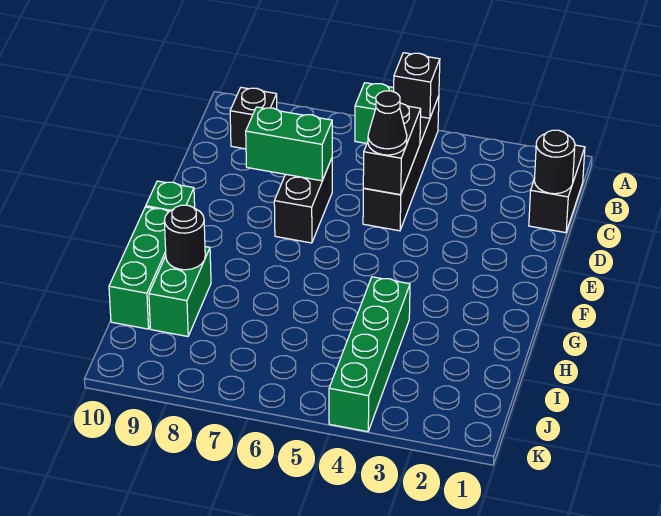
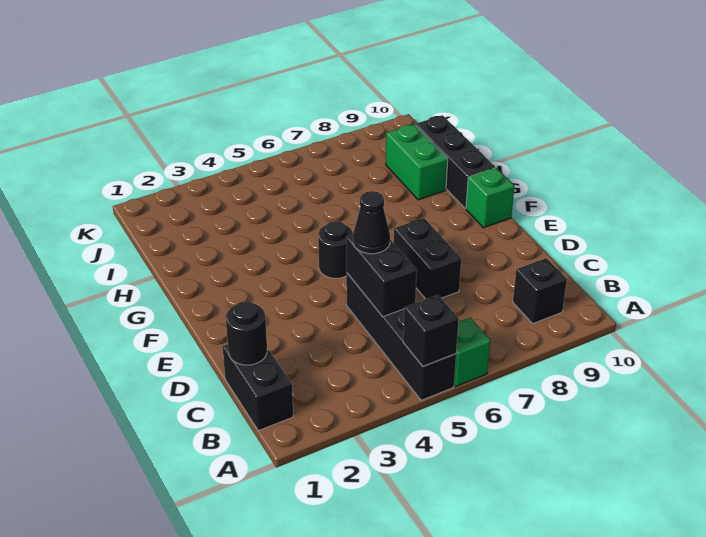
green brick D7:D8 level 2 -> none
green brick G10:I10 level 1 -> black brick G10:I10 level 1
green brick H4:K4 level 1 -> none
black round brick H9 level 2 -> black round brick F5 level 1

